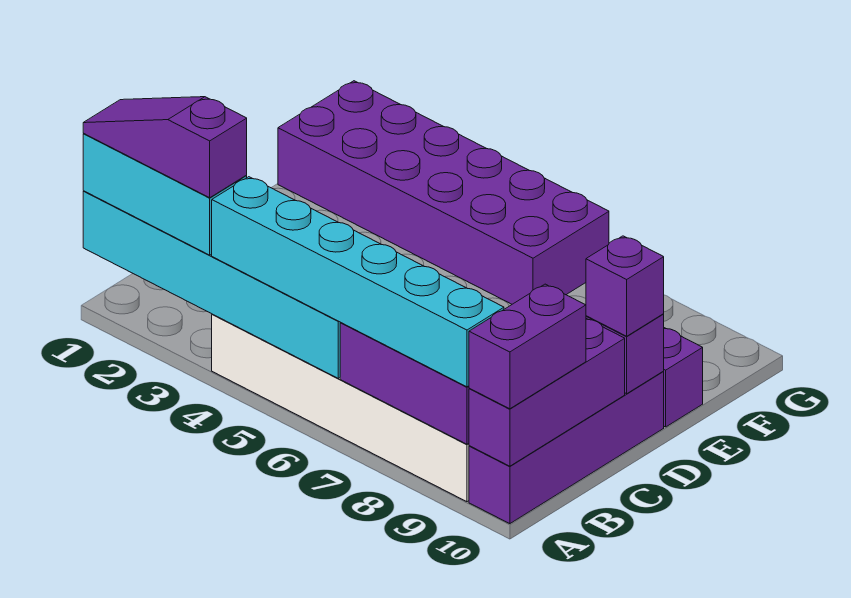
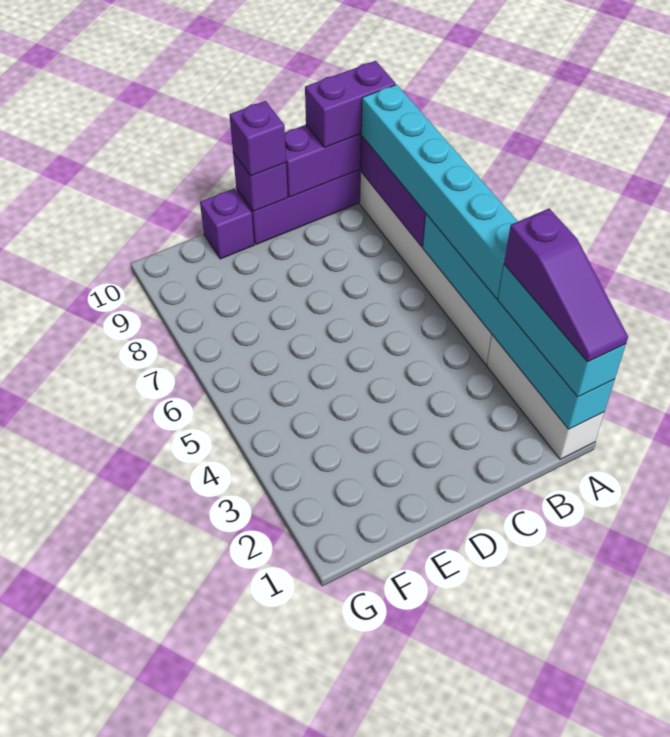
none -> white brick A1:A3 level 1
purple brick F1:G6 level 1 -> none

